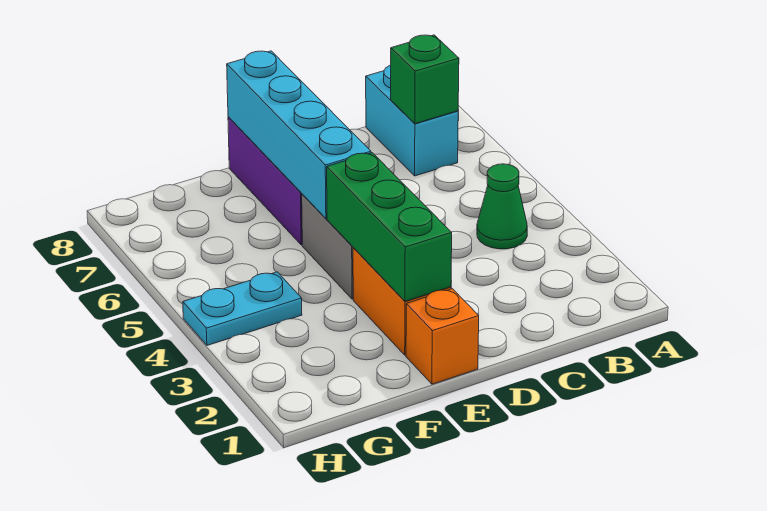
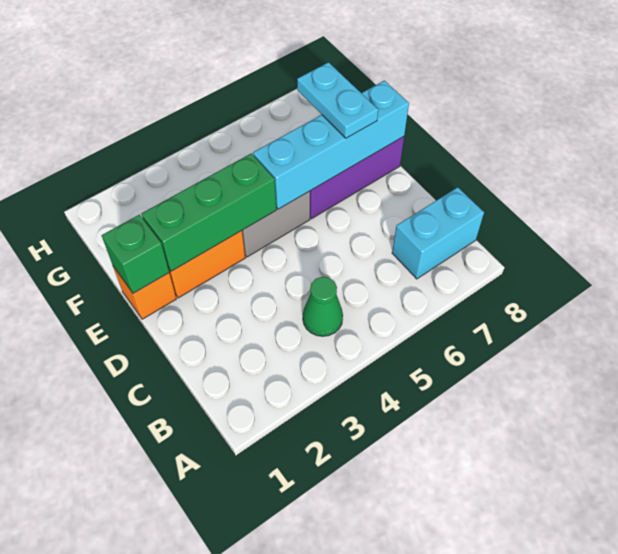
green brick B7 level 2 -> green brick E1 level 2
cyan plate G4:H4 level 1 -> cyan plate E7:F7 level 3

